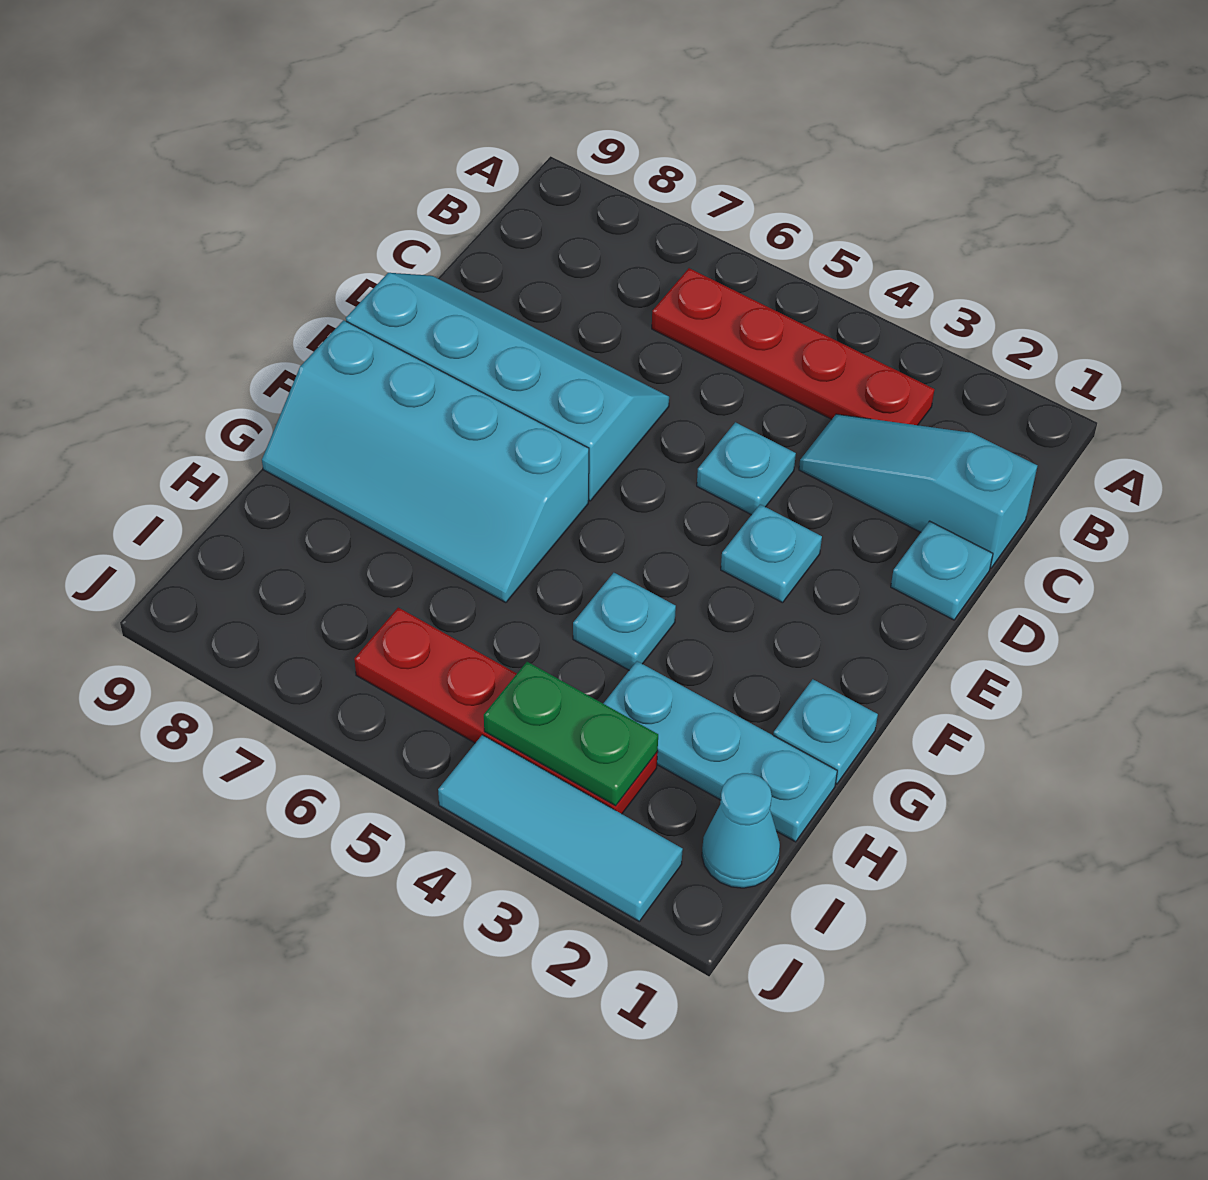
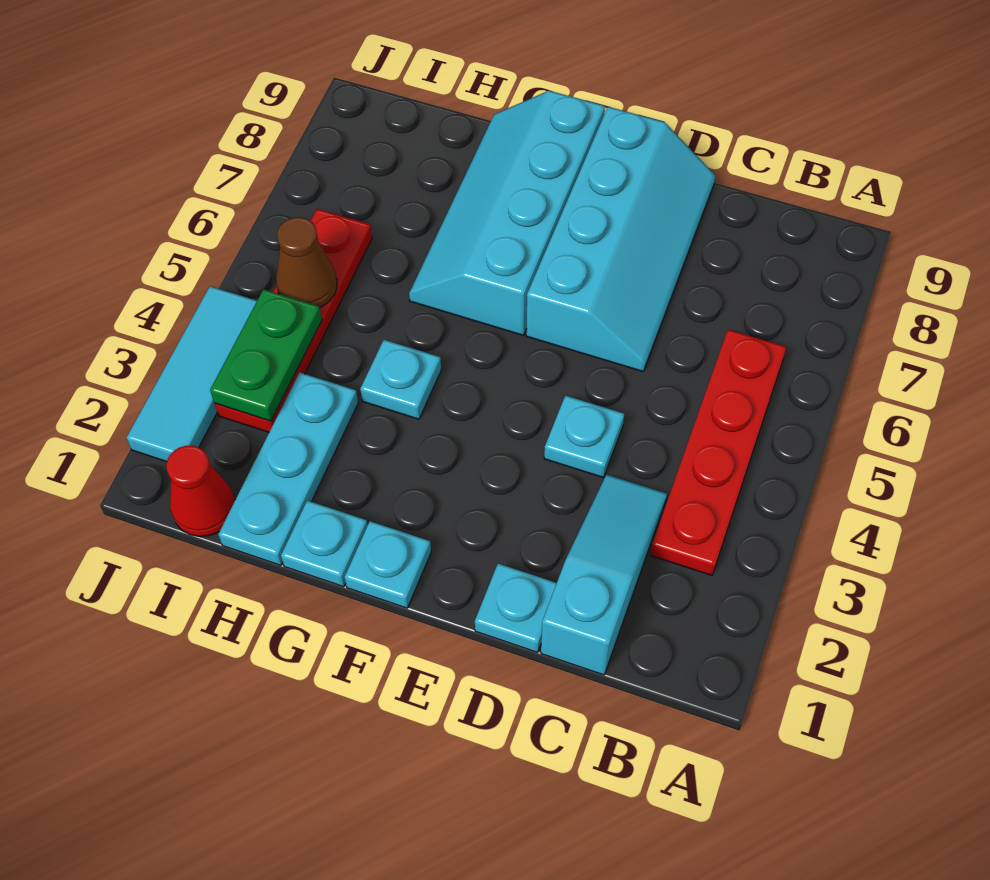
cyan plate E3 level 1 -> cyan plate F1 level 1
cyan cone I1 level 1 -> red cone I1 level 1
none -> brown cone I5 level 2

